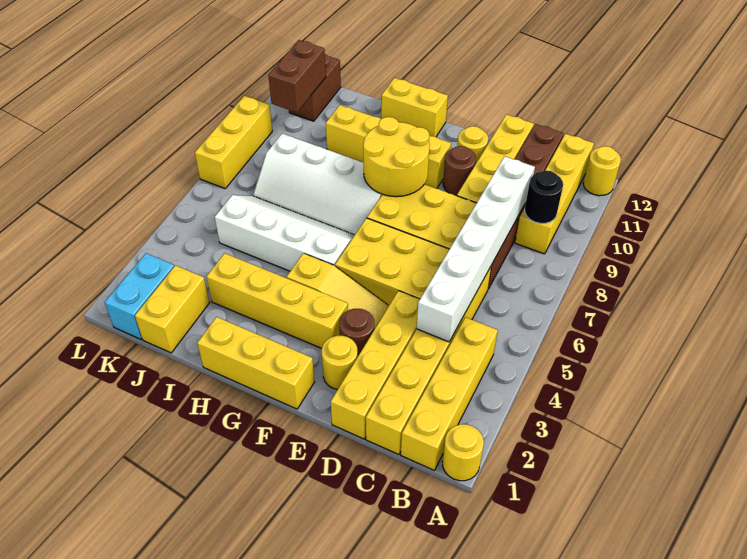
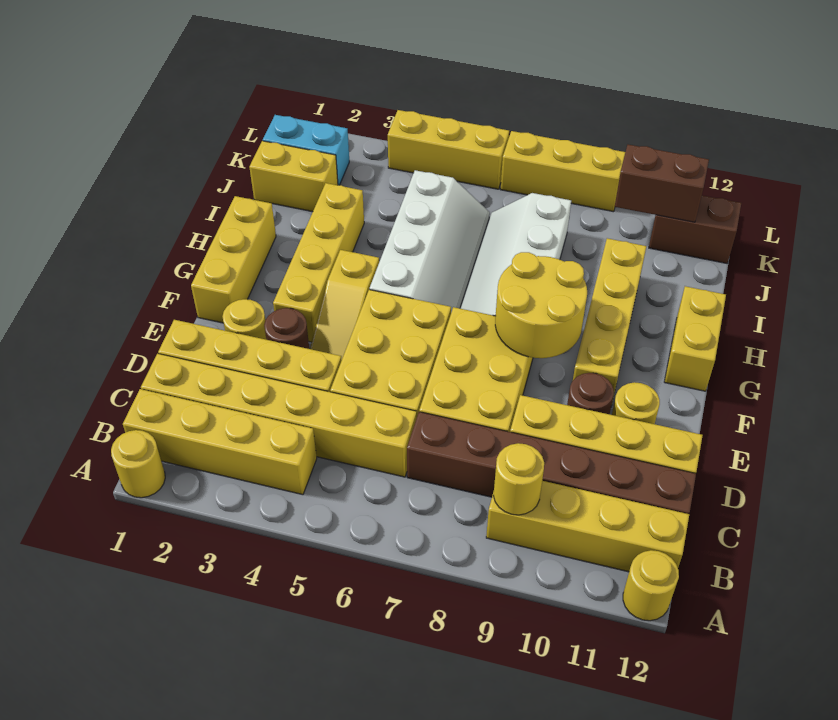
black round brick B9 level 2 -> yellow round brick B9 level 2
white brick C4:C9 level 2 -> none
none -> yellow brick L4:L6 level 1

